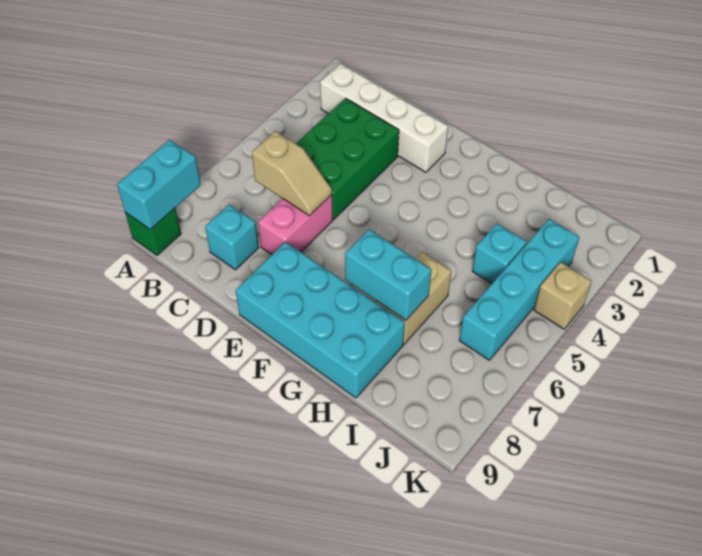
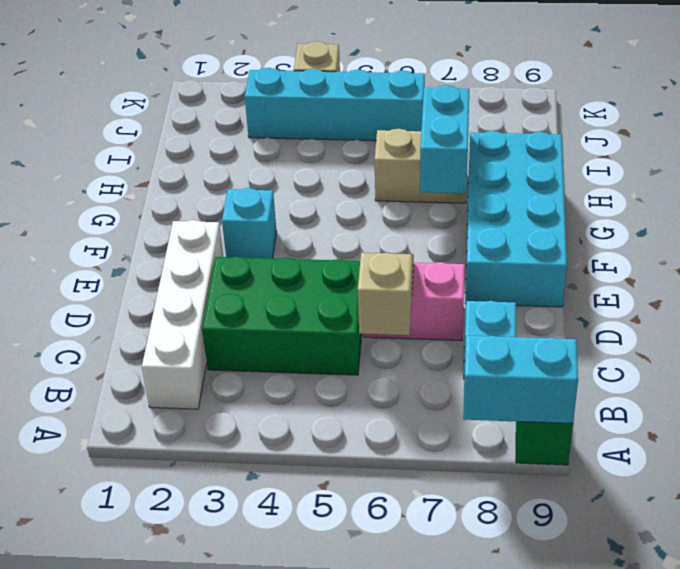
cyan brick I4 level 1 -> cyan brick F3 level 1

